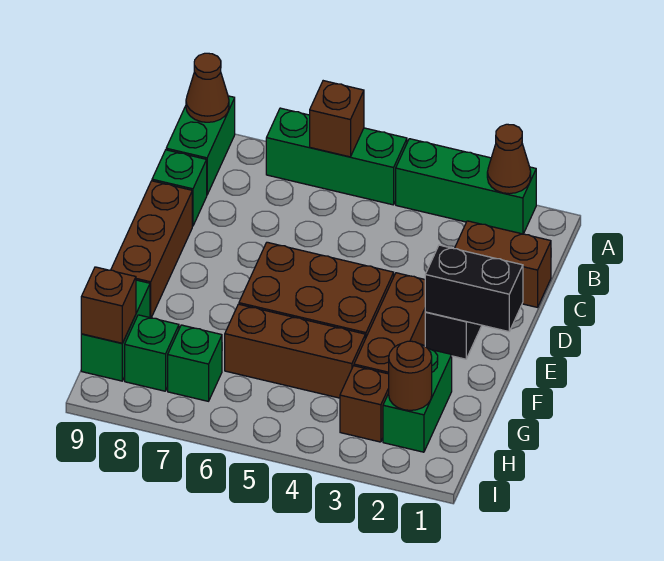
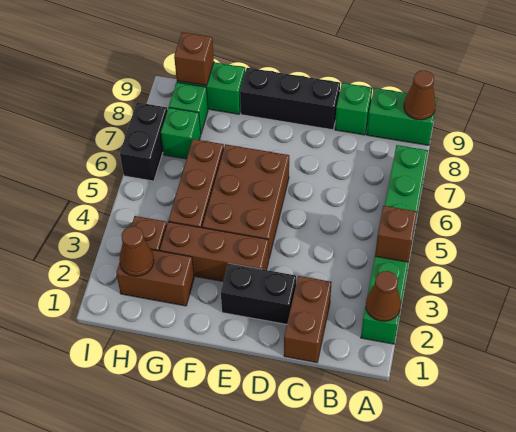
brown brick A6 level 2 -> brown brick A4 level 2
brown brick D9:F9 level 1 -> black brick D9:F9 level 1
black brick E1:E2 level 2 -> black brick I6:I7 level 1
green brick G2:H2 level 1 -> brown brick G2:H2 level 1
brown round brick H2 level 2 -> brown cone H2 level 2

